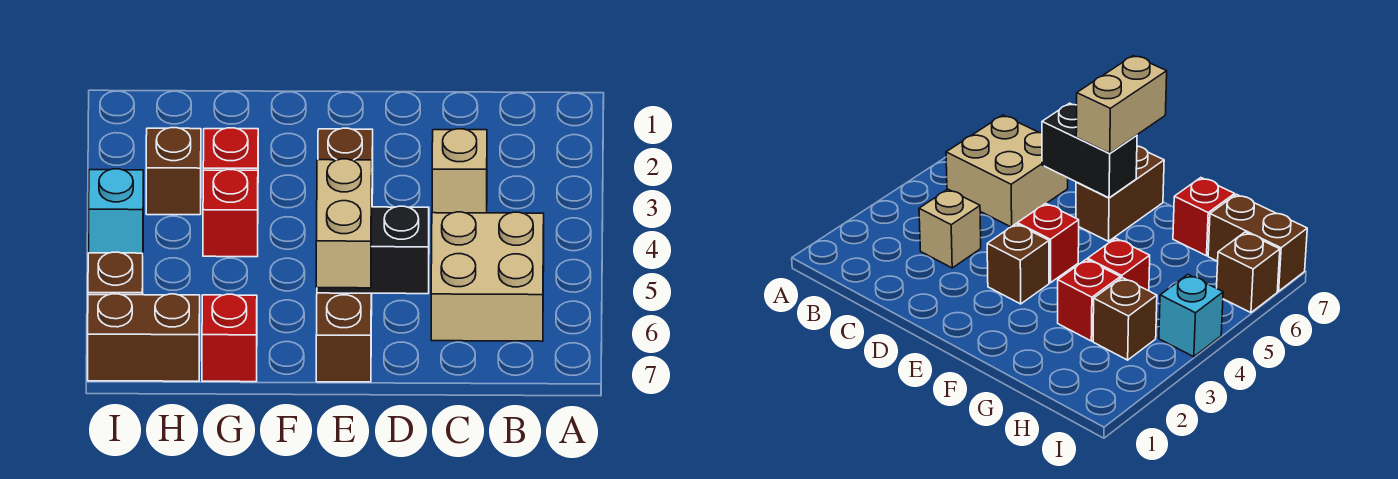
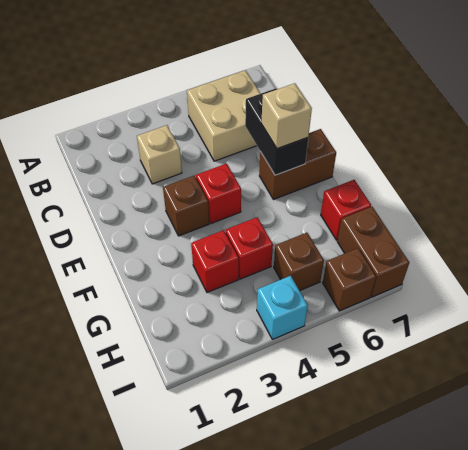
tan brick E6:E7 level 3 -> tan brick E6 level 3
brown brick H3 level 1 -> brown brick H5 level 1

